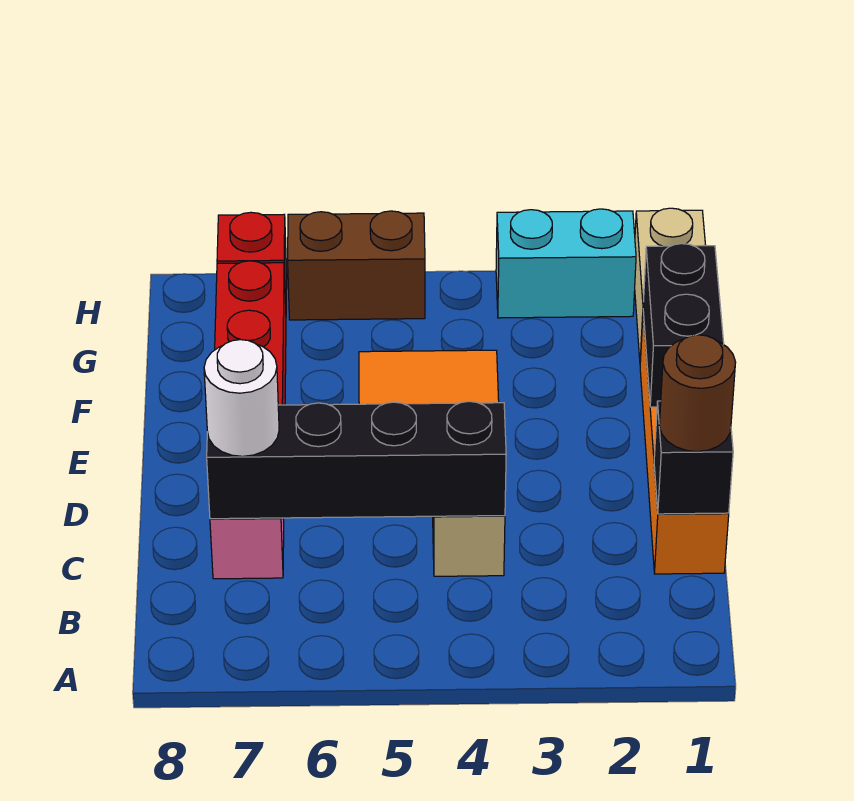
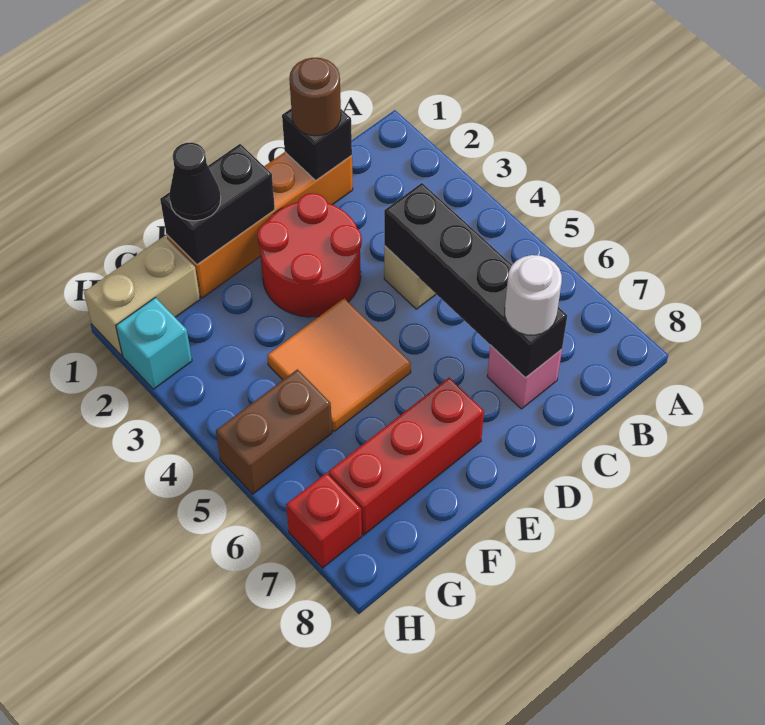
none -> red round brick D2:E3 level 1
none -> black cone F1 level 3
cyan brick H2:H3 level 1 -> cyan brick H2 level 1
brown brick H5:H6 level 1 -> brown brick G5:H5 level 1

